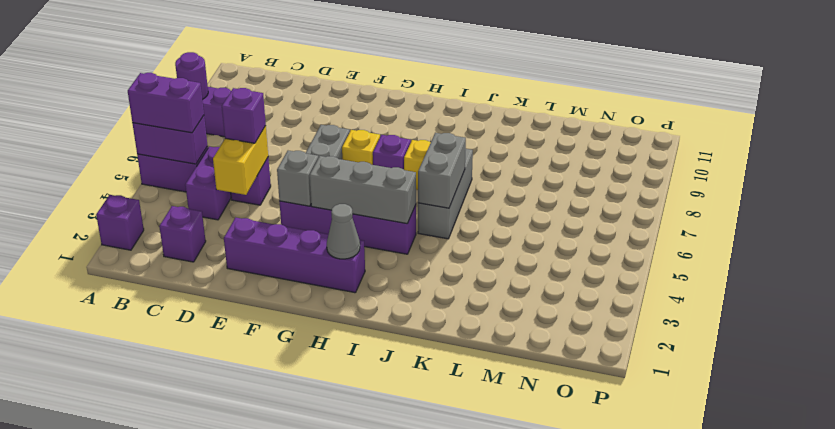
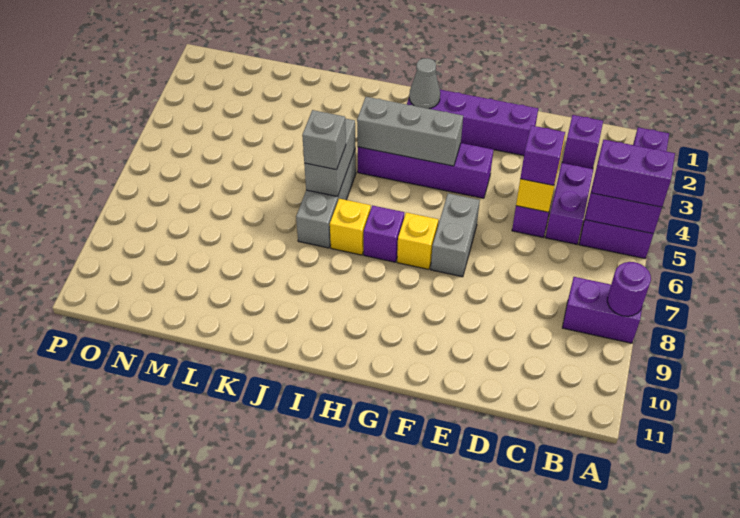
grey brick F4 level 2 -> grey brick J6 level 3

